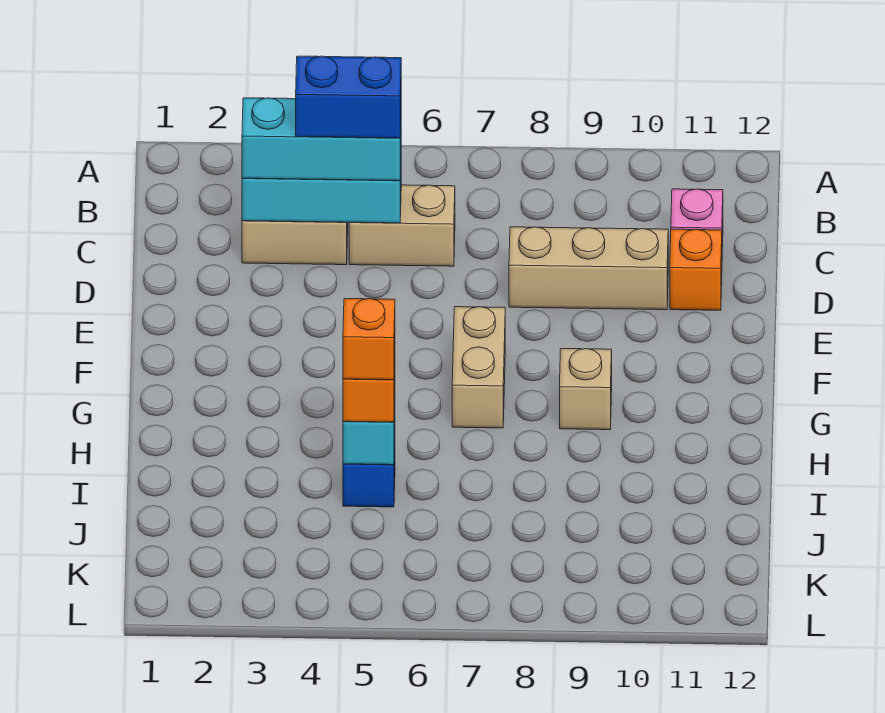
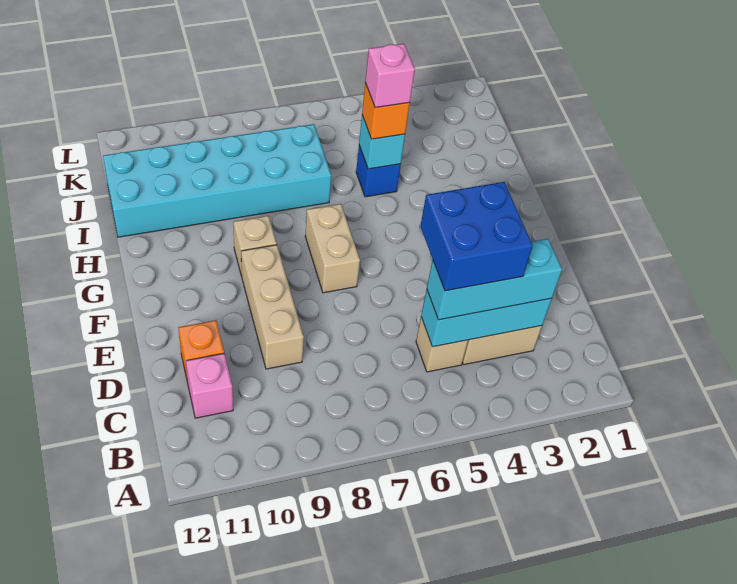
blue brick C4:C5 level 4 -> blue brick C4:D5 level 4
tan brick C5:C6 level 1 -> tan brick C5 level 1
tan brick D8:D10 level 1 -> tan brick D9:F9 level 1
orange brick I5 level 4 -> pink brick I5 level 4
none -> cyan brick I7:J12 level 1

